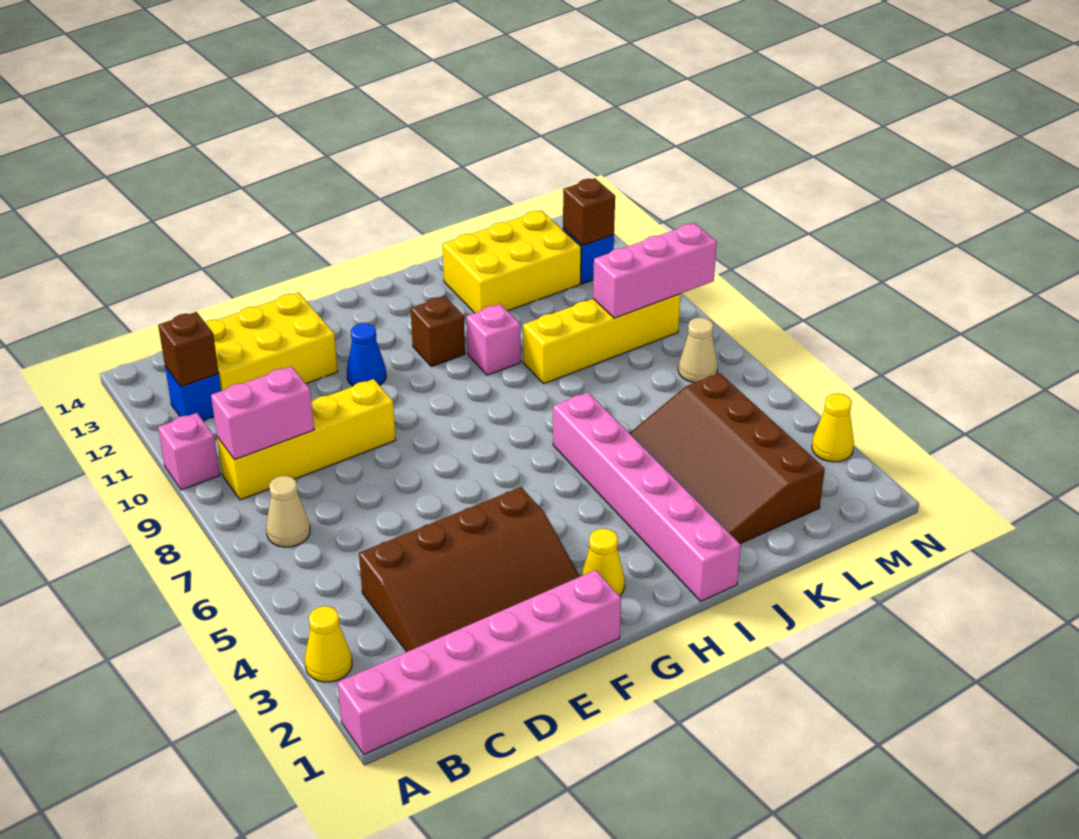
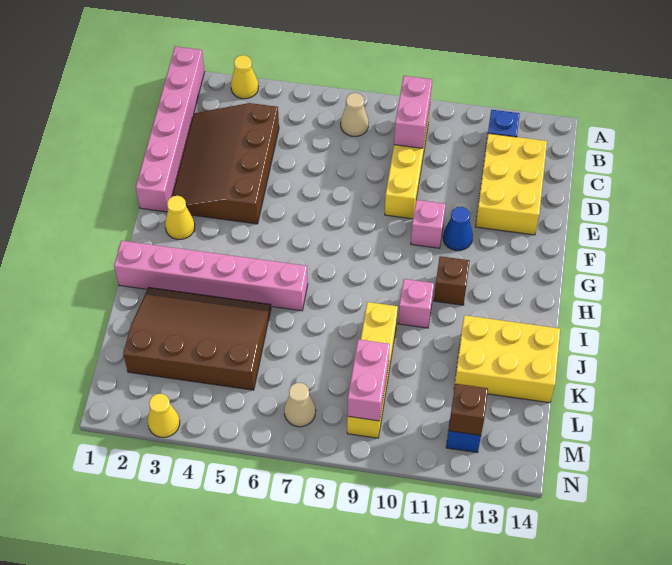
pink brick A10 level 1 -> pink brick F10 level 1
brown brick B12 level 2 -> none
yellow brick J12:L13 level 1 -> yellow brick J12:K14 level 1
pink brick L9:N9 level 2 -> pink brick L9:M9 level 2

